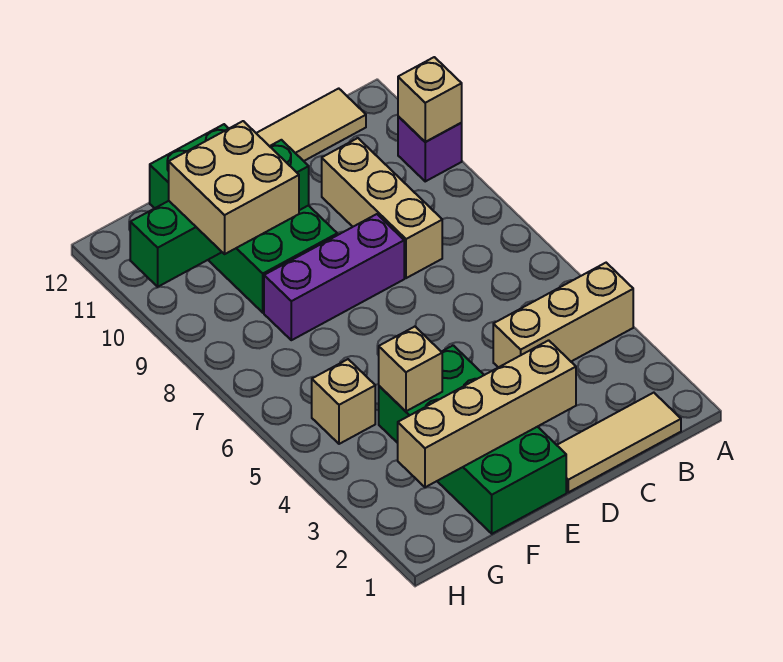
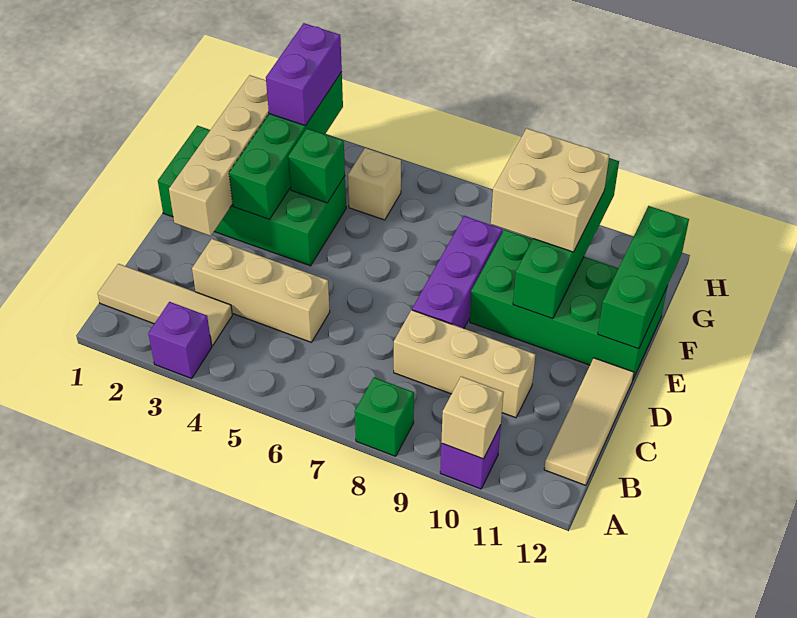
none -> purple brick A3 level 1
tan brick A4:C4 level 1 -> tan brick C3:C5 level 1
none -> green brick A8 level 1
tan tile B1:D1 level 1 -> tan tile B1:B3 level 1
none -> green brick E3:H3 level 2
none -> green brick E12:G12 level 2
tan brick F4 level 2 -> green brick F4 level 2
none -> purple brick G3:H3 level 3

